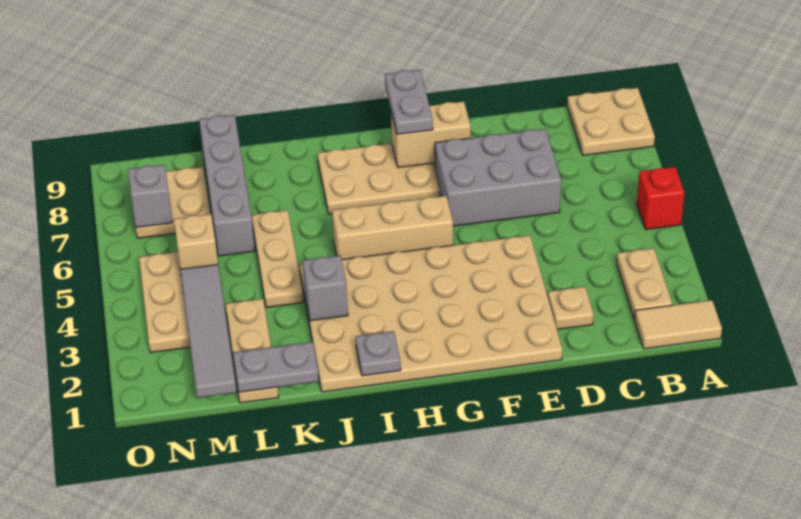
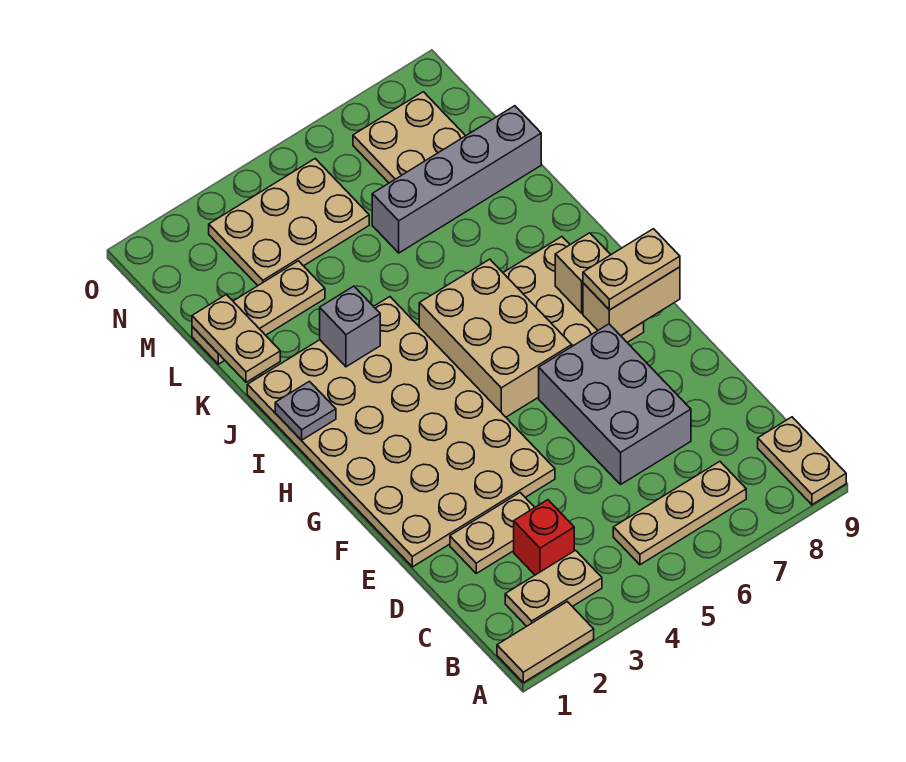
tan tile A1:B1 level 1 -> tan tile A1:A2 level 1
red brick A5 level 1 -> red brick C3 level 1
tan plate A8:B9 level 1 -> tan plate A9:B9 level 1
tan plate D2 level 1 -> tan plate D2:D3 level 1
tan brick F8:G8 level 2 -> tan brick G8:G9 level 2
tan brick G5:I5 level 1 -> tan brick G5:I6 level 1
grey plate G8:G9 level 3 -> tan plate G8:G9 level 3
grey plate K1:L1 level 2 -> tan plate K1:L1 level 2
tan plate K4:K6 level 1 -> tan plate B5:B7 level 1
grey tile M1:M4 level 2 -> none
tan brick M5 level 2 -> tan brick H8 level 2
grey brick N7 level 2 -> none

